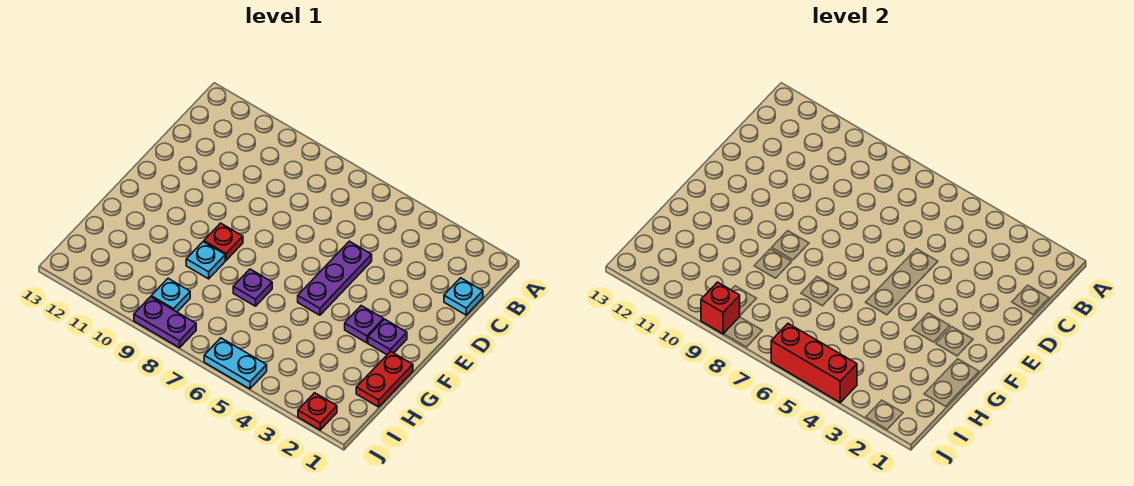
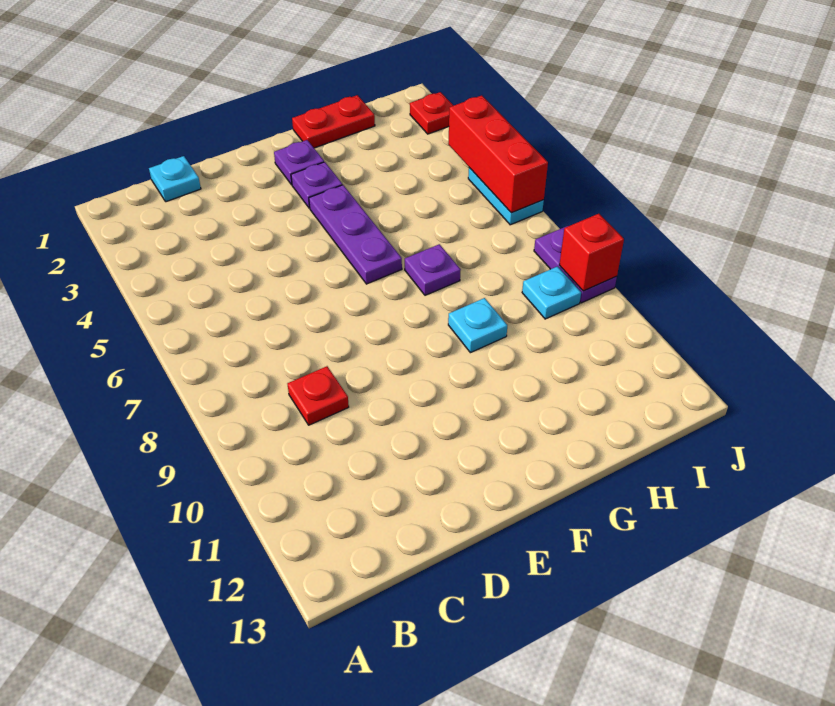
purple plate D5:F5 level 1 -> purple plate F4:F6 level 1
red plate F9 level 1 -> red plate C9 level 1

